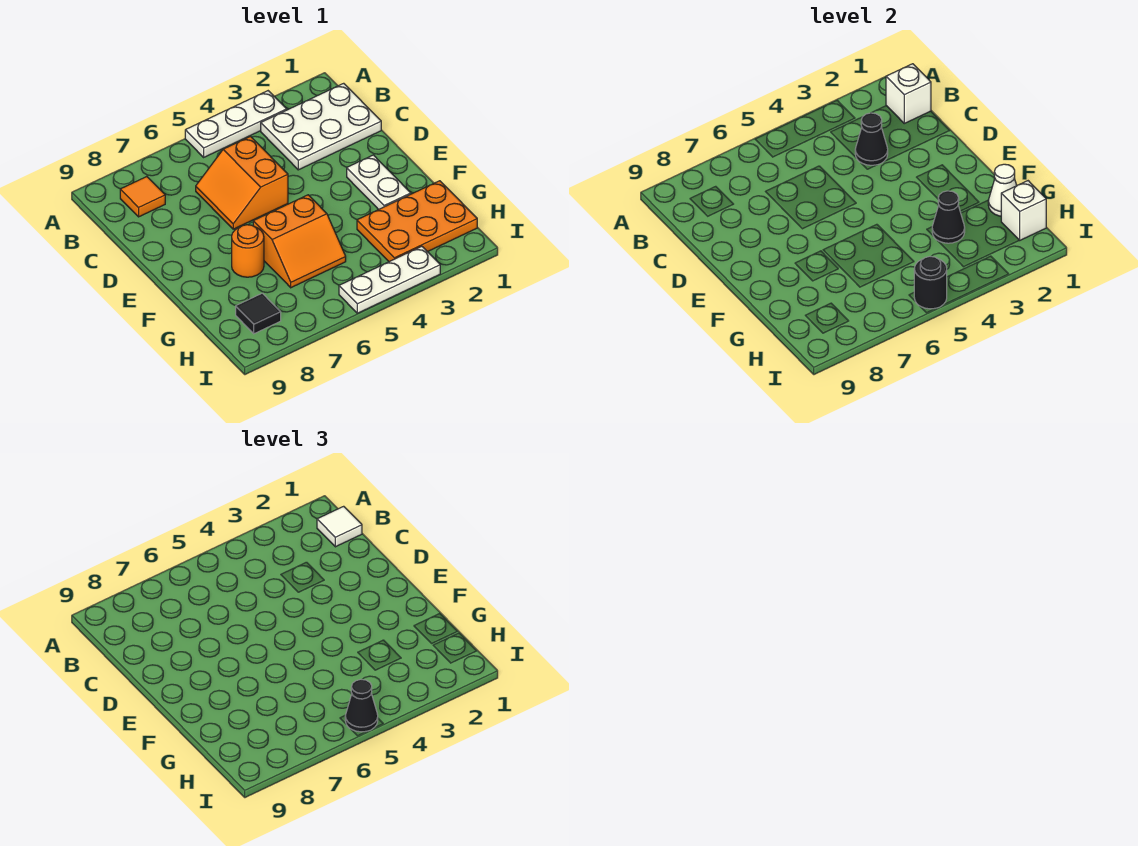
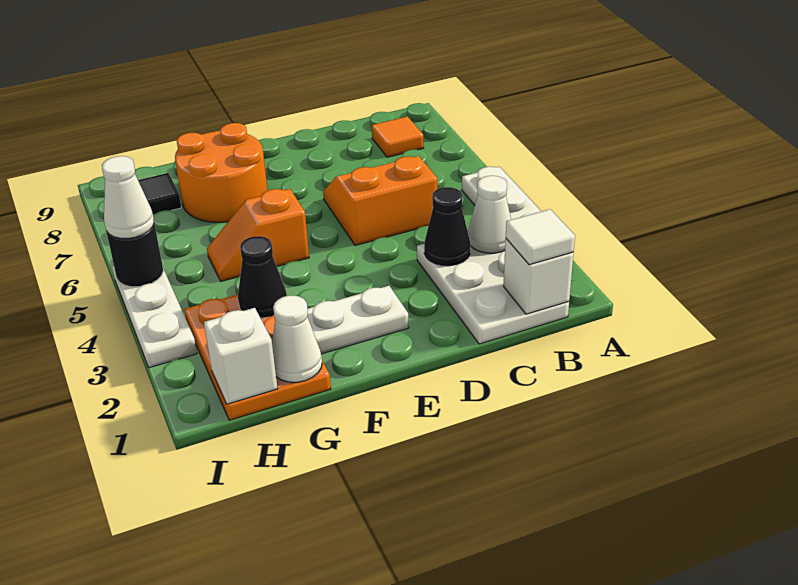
none -> white cone B3 level 2
orange slope F5:G6 level 1 top F -> orange slope F5:G5 level 1 top F
orange round brick F7 level 1 -> orange round brick F7:G8 level 1
black cone I5 level 3 -> white cone I5 level 3

